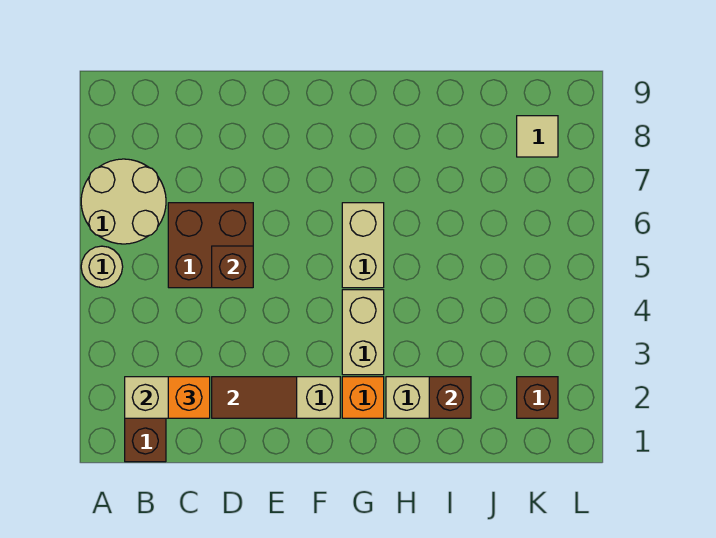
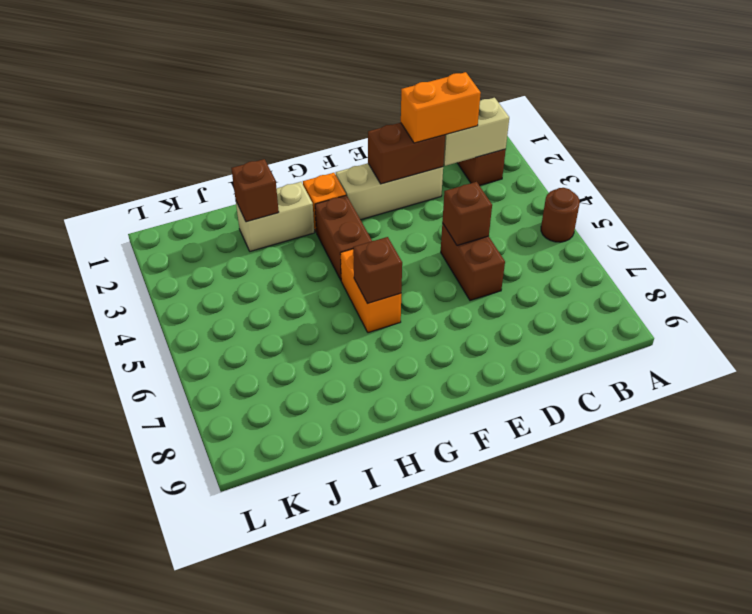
tan round brick A5 level 1 -> brown round brick A5 level 1
tan round brick A6:B7 level 1 -> none
orange brick C2 level 3 -> orange brick C2:D2 level 3
brown brick C5:D6 level 1 -> brown brick D5:D6 level 1
brown tile D2:E2 level 2 -> brown brick D2:E2 level 2
tan brick G3:G4 level 1 -> brown brick G3:G4 level 1
tan brick G5:G6 level 1 -> orange brick G5:G6 level 1
brown brick K2 level 1 -> brown brick G6 level 2
tan tile K8 level 1 -> none

